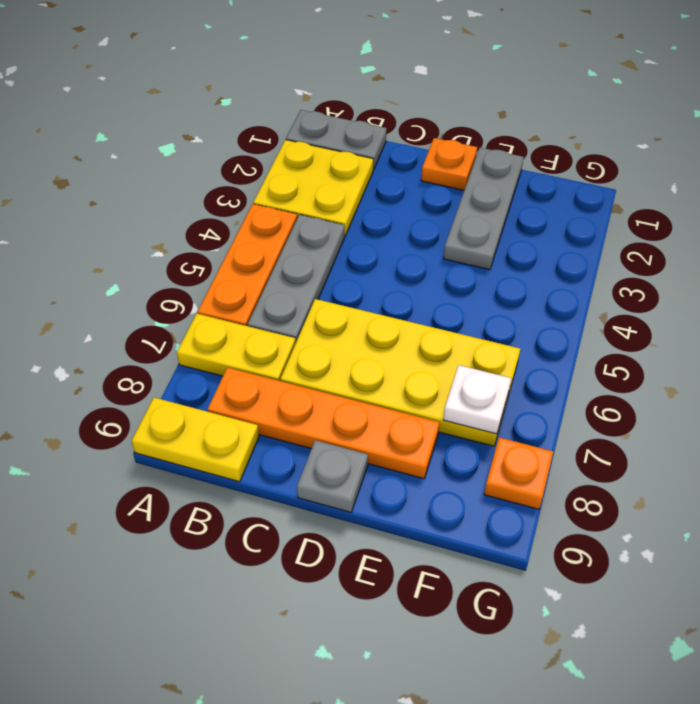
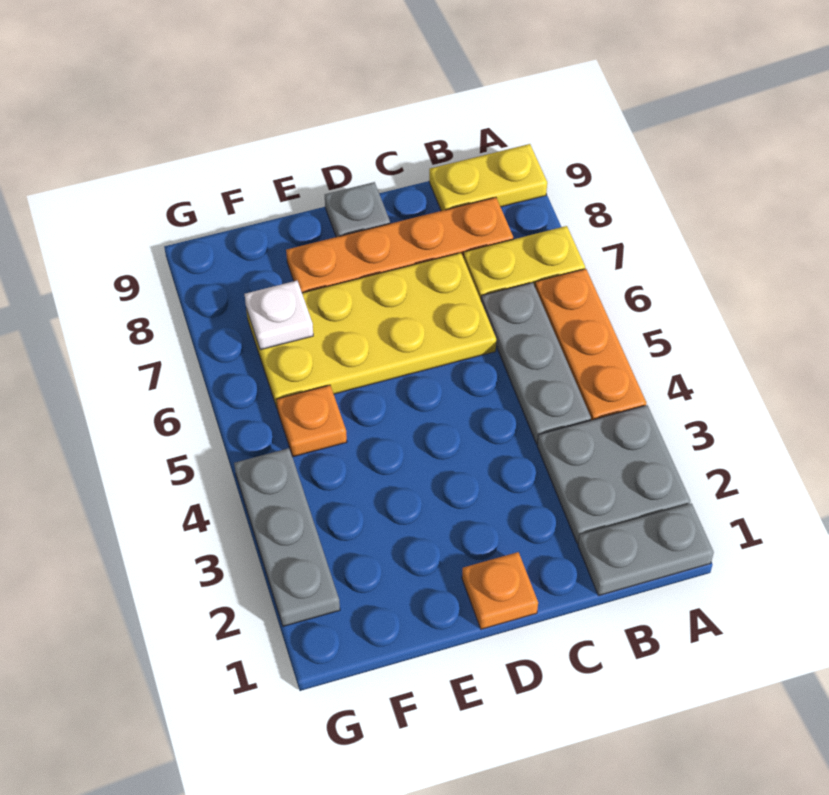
yellow plate A2:B3 level 1 -> grey plate A2:B3 level 1
grey plate E1:E3 level 1 -> grey plate G2:G4 level 1
orange plate G8 level 1 -> orange plate F5 level 1

